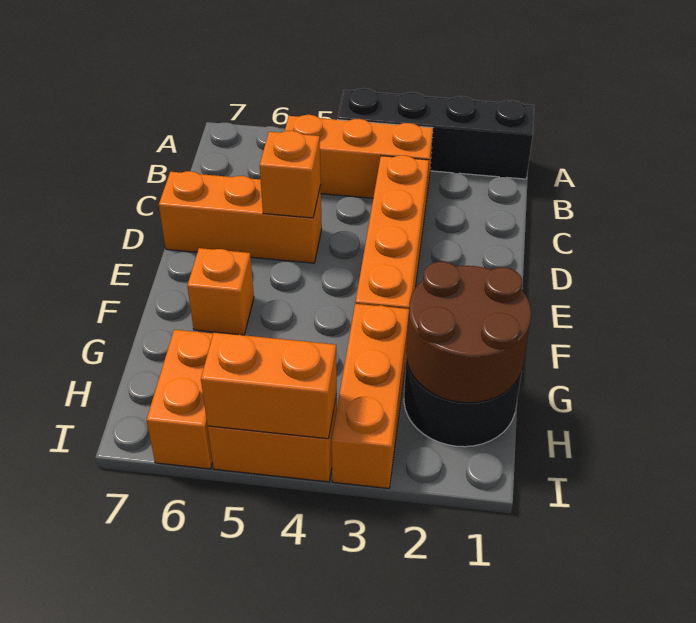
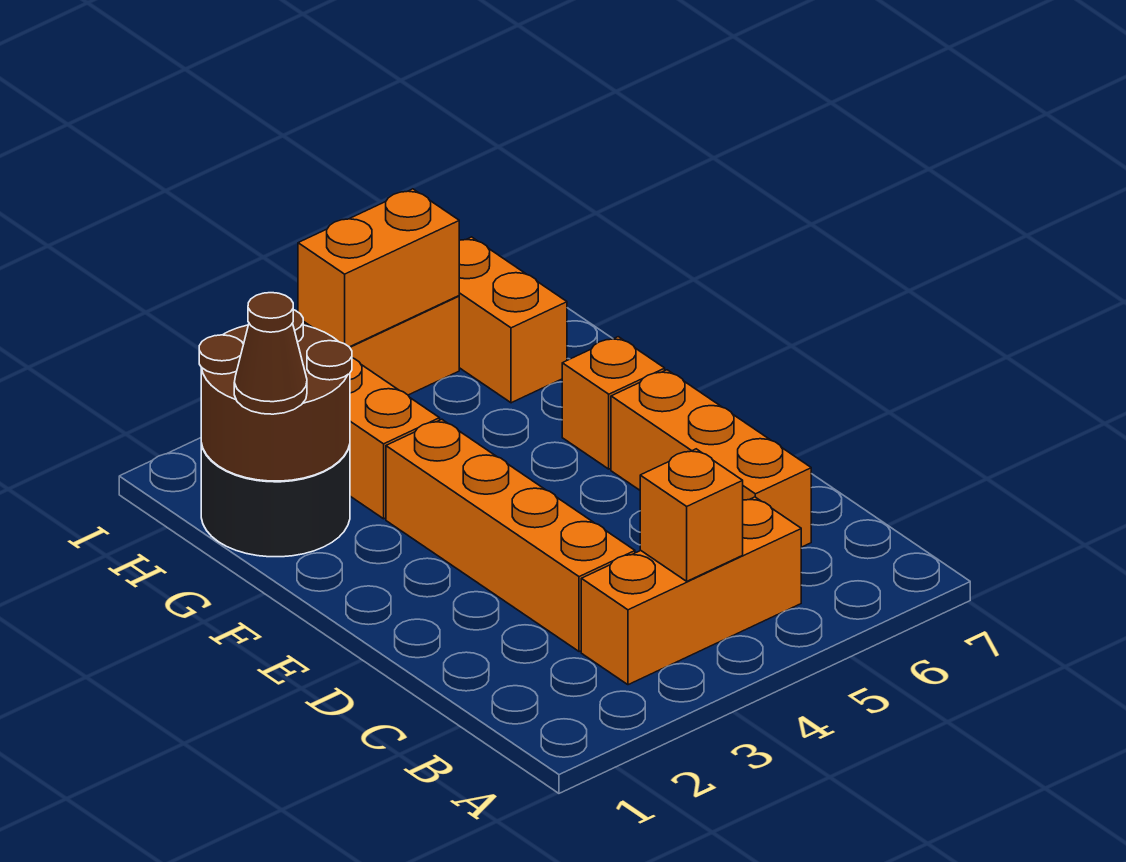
black brick A1:A4 level 1 -> none
orange brick D5:D7 level 1 -> orange brick C6:E6 level 1
orange brick D5 level 2 -> orange brick B4 level 2
none -> brown cone G1 level 3

